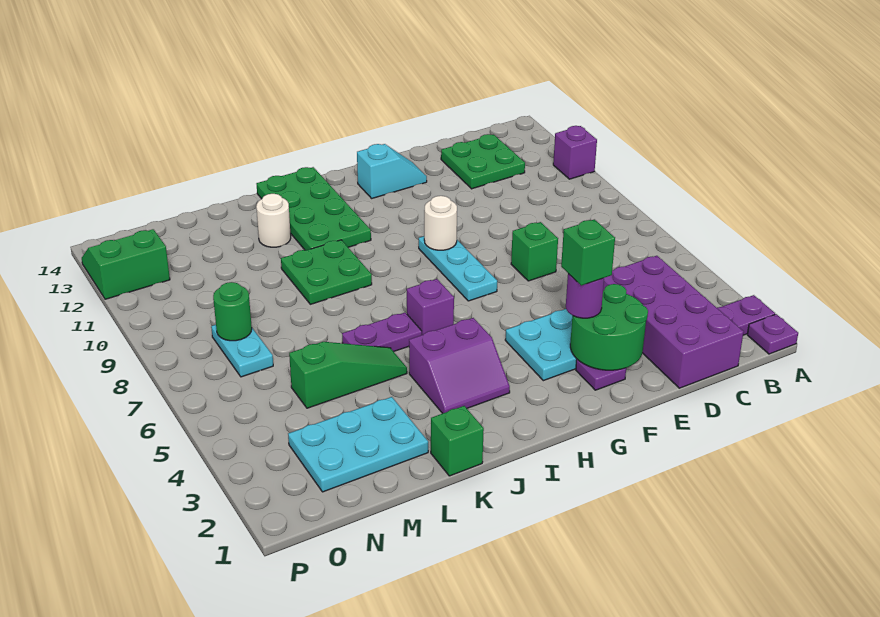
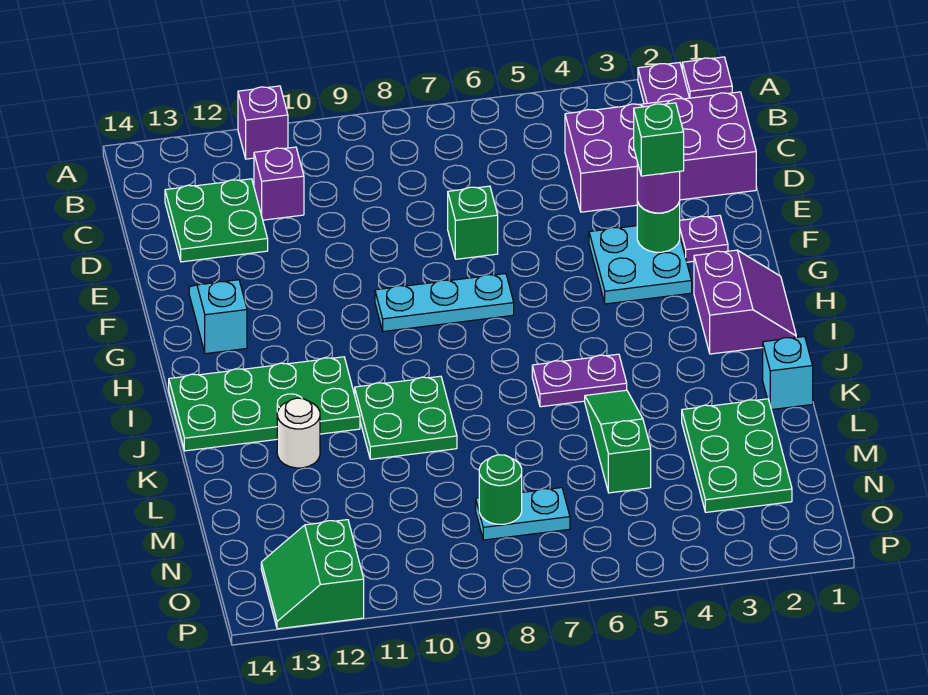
green round brick E2:F3 level 2 -> green round brick F3 level 2
white round brick G9 level 2 -> none
purple slope I3:J4 level 1 top 4 -> purple slope H1:I2 level 1 top 2
purple brick I6 level 1 -> purple brick C11 level 1
purple plate J6:K6 level 1 -> purple plate J5:J6 level 1
green brick K1 level 1 -> cyan brick K1 level 1
cyan plate L2:N3 level 1 -> green plate L2:N3 level 1

